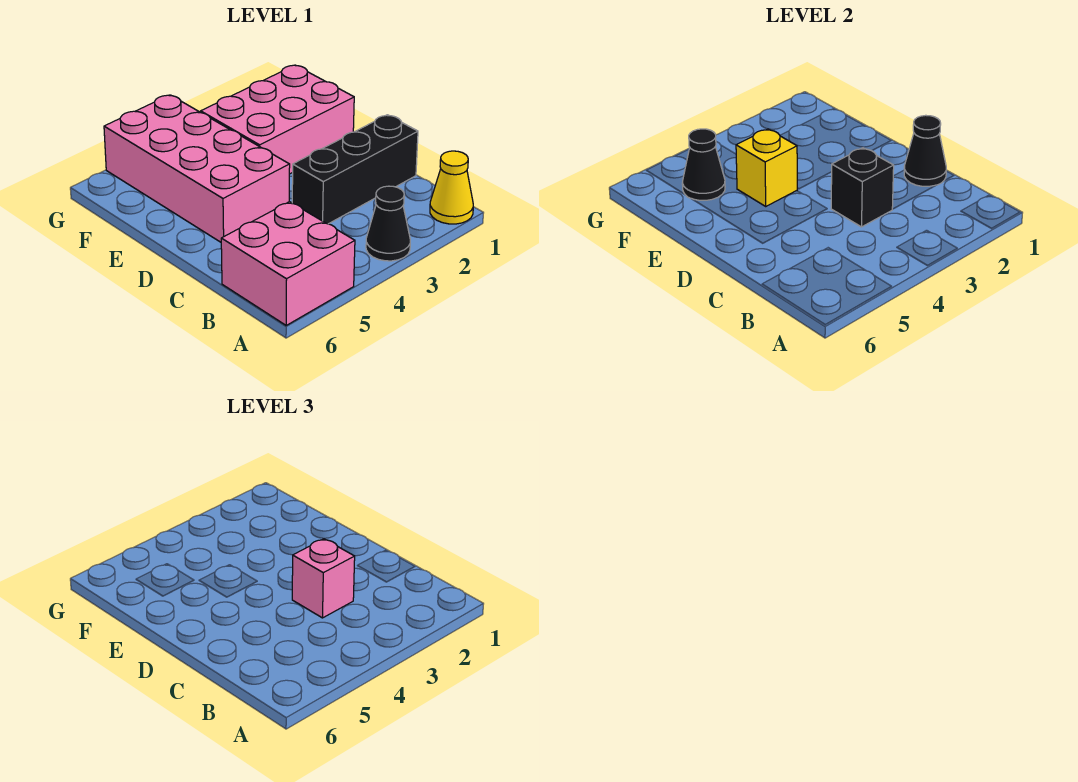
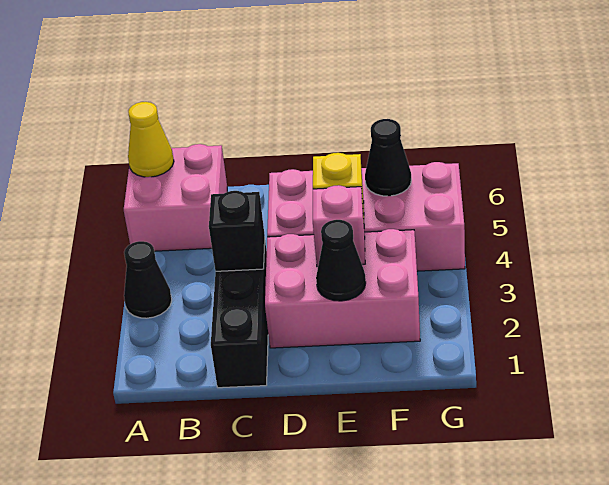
yellow cone A1 level 1 -> yellow cone A6 level 2
black cone C1 level 2 -> black cone E2 level 2
pink brick C3 level 3 -> pink brick E3 level 2
pink brick E1:F3 level 1 -> pink brick D2:F3 level 1

